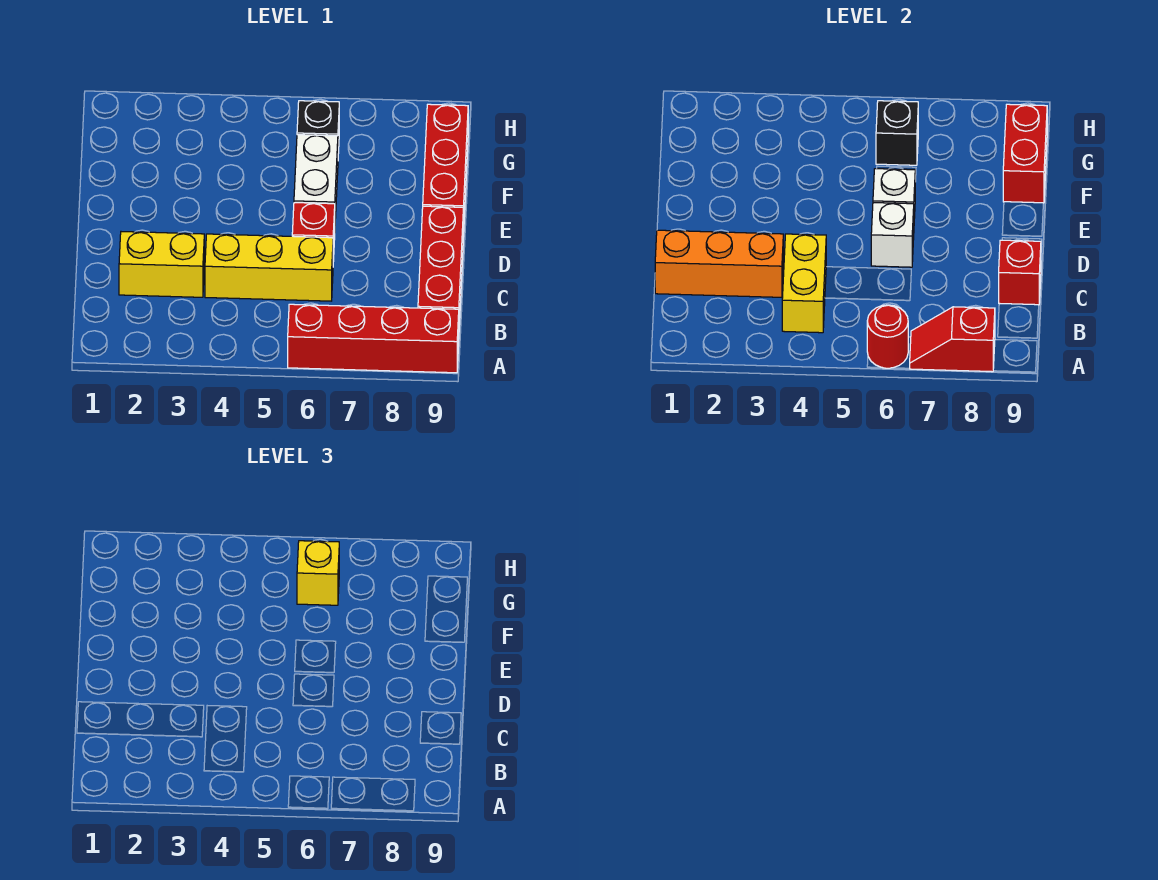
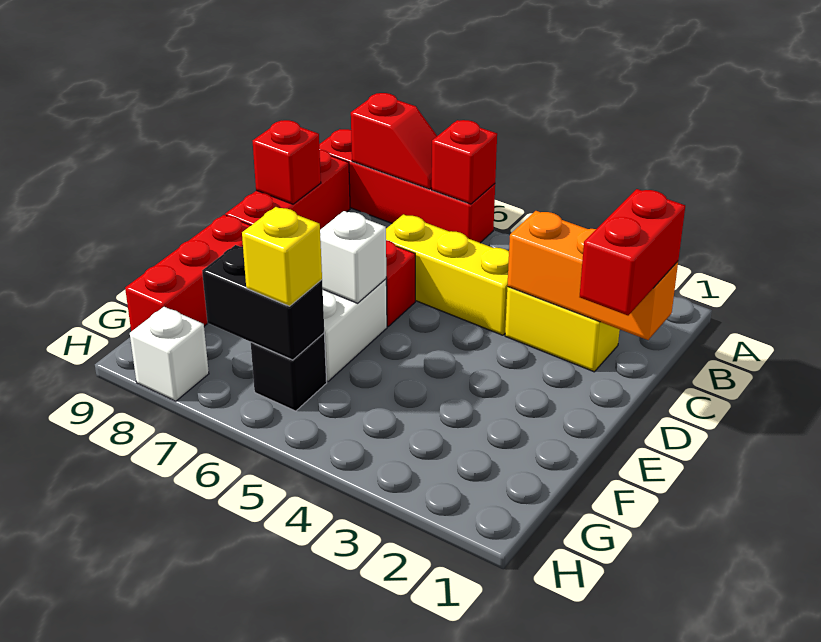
red round brick A6 level 2 -> red brick A6 level 2
yellow brick B4:C4 level 2 -> none
white brick D6 level 2 -> white brick H8 level 1
red brick F9:G9 level 2 -> red brick C1:D1 level 3
black brick G6 level 2 -> black brick G6:G7 level 2

